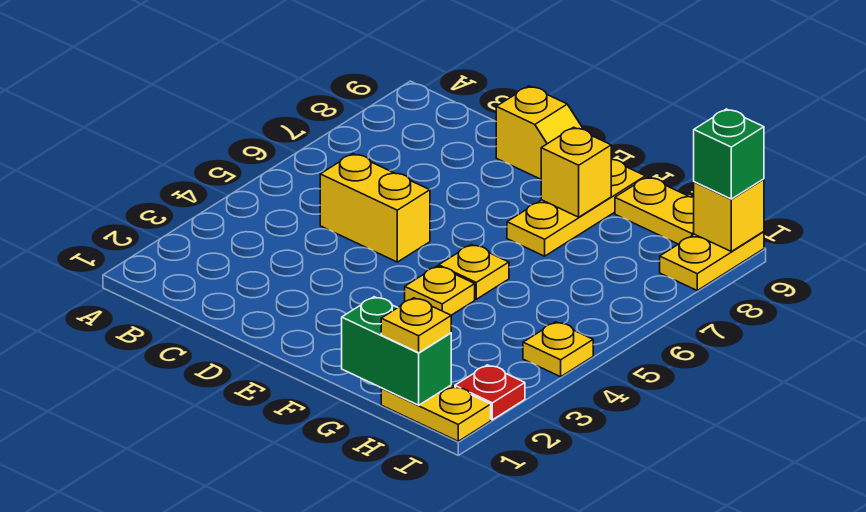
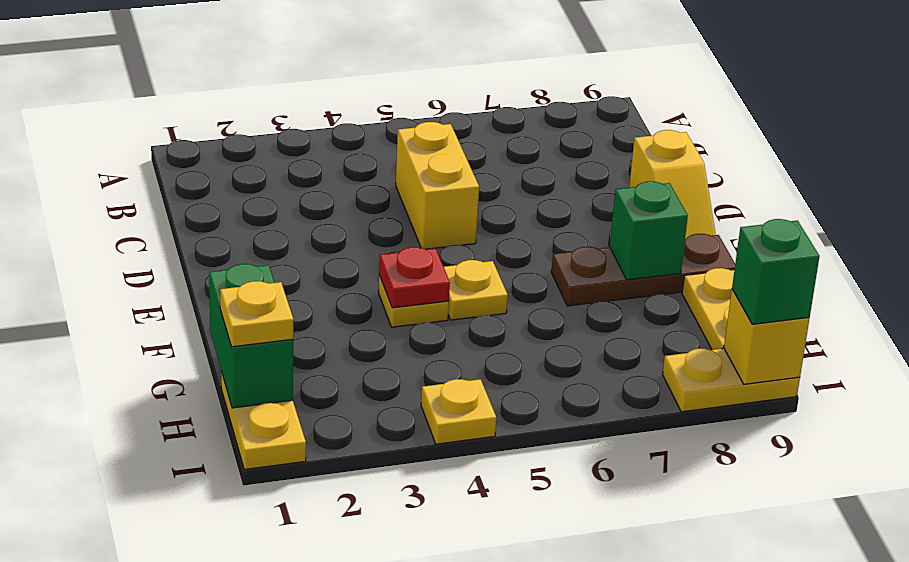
yellow plate F7:F9 level 1 -> brown plate F7:F9 level 1
yellow brick F8 level 2 -> green brick F8 level 2
red plate I2 level 1 -> red plate F4 level 2

